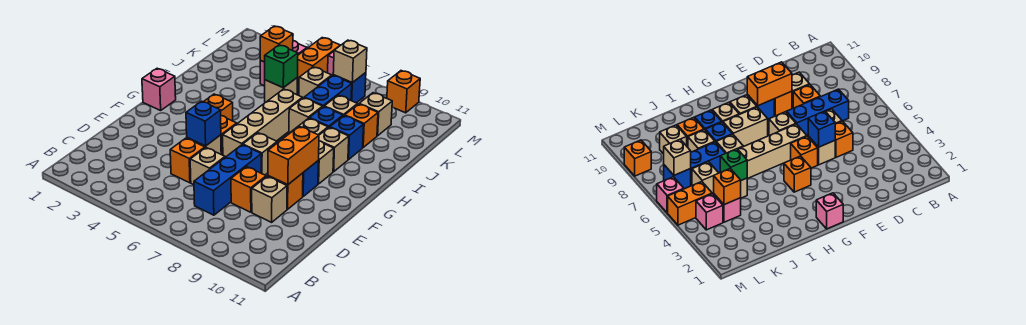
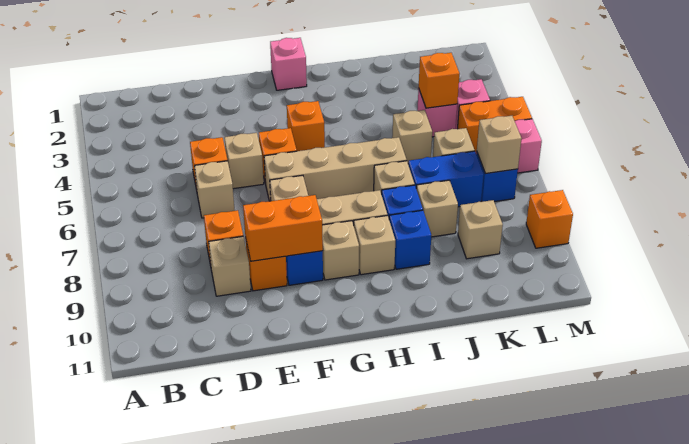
blue brick C7:E7 level 1 -> none
blue brick E5 level 2 -> none
green brick J5 level 2 -> none
orange brick J9 level 1 -> none

